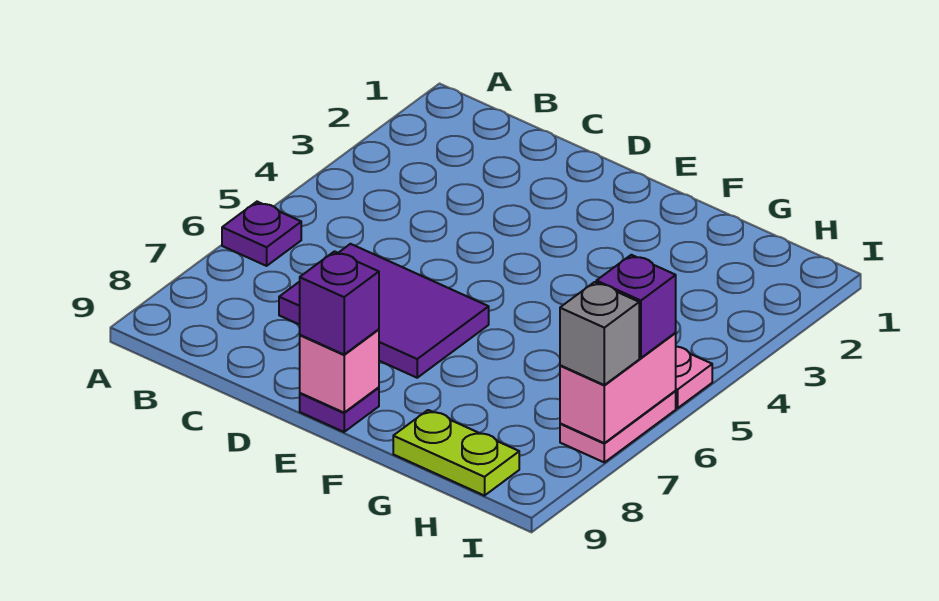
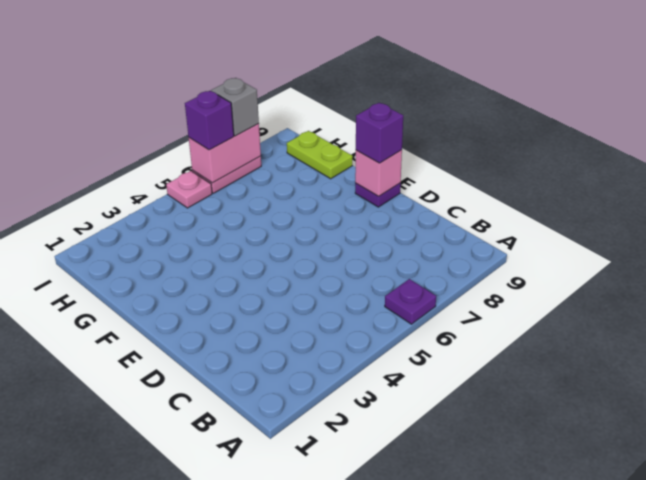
purple tile C6:E7 level 1 -> none

